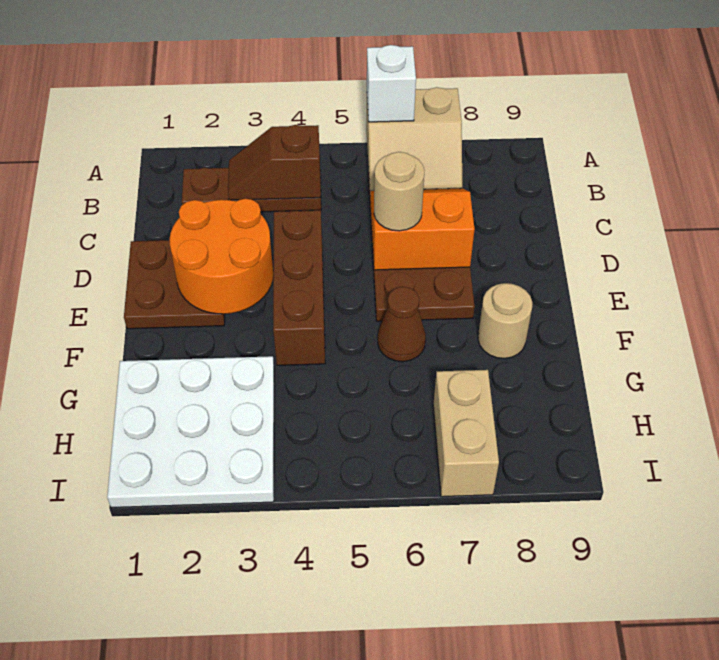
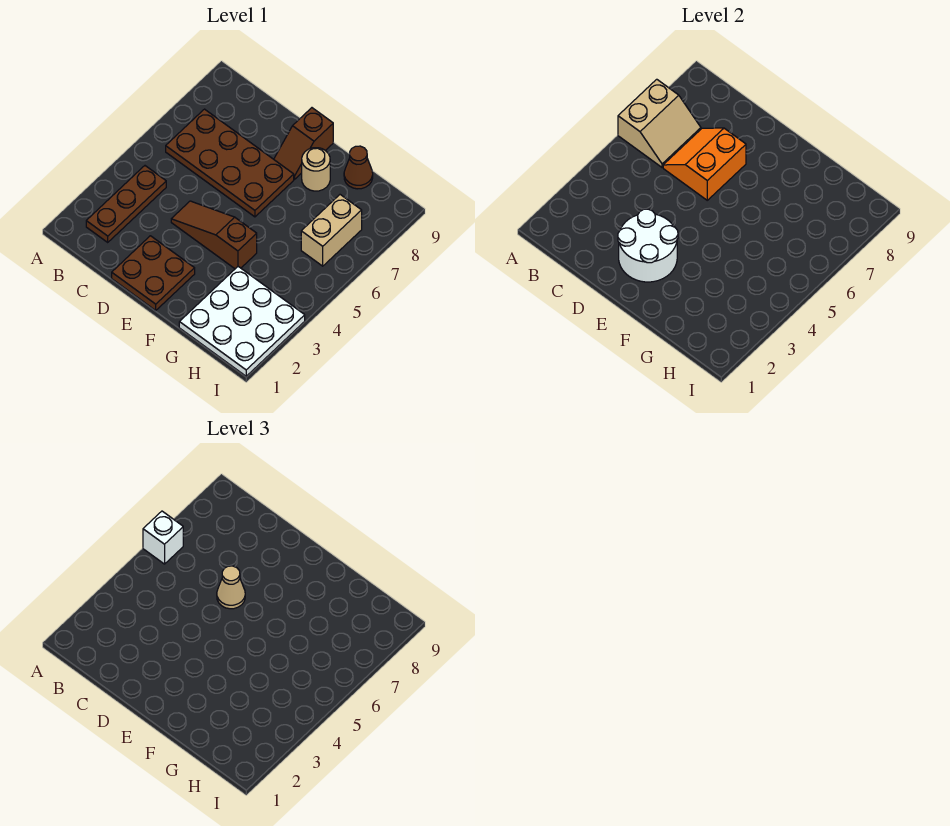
brown slope B3:B4 level 2 top 4 -> brown slope E8:E9 level 1 top 9
orange round brick D2:E3 level 2 -> white round brick D2:E3 level 2
brown brick D4:F4 level 1 -> brown slope D4:F4 level 1 top F
tan round brick D6 level 3 -> tan cone D6 level 3
brown cone F6 level 1 -> brown cone G9 level 1
tan brick H7:I7 level 1 -> tan brick H6:H7 level 1

